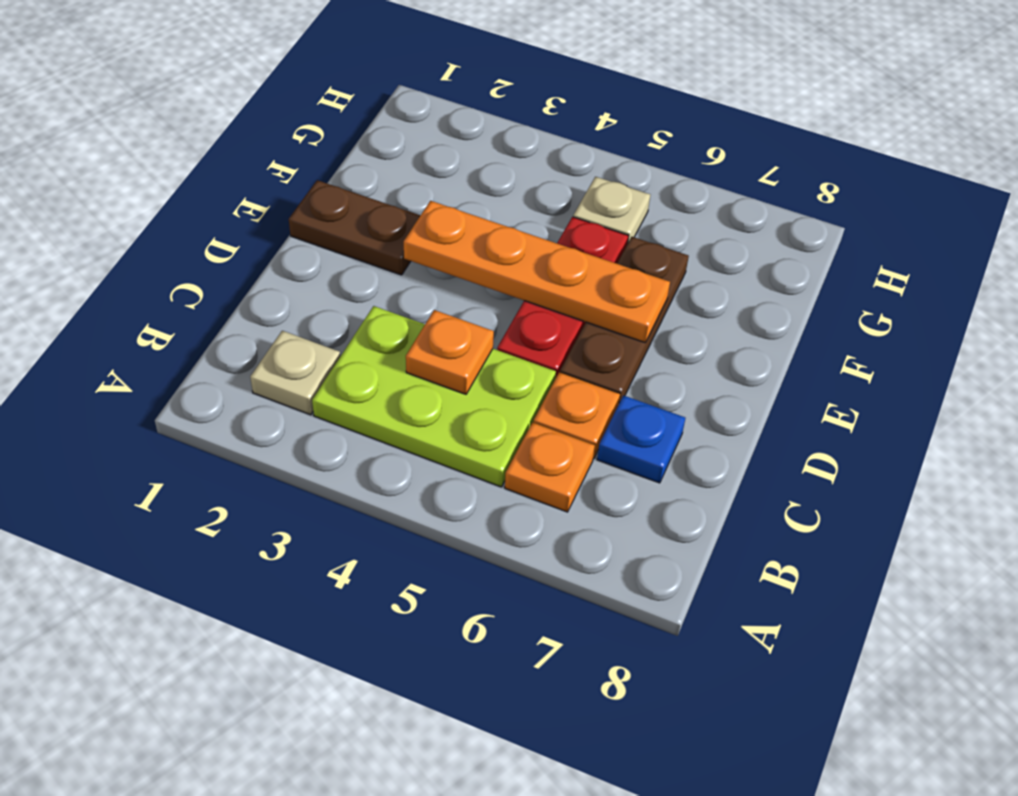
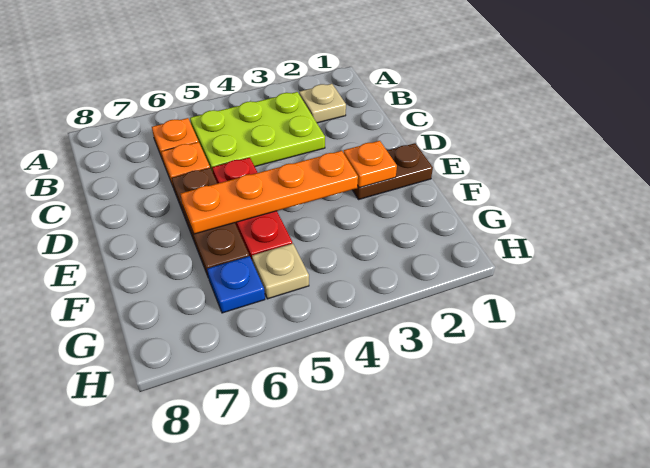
orange plate C4 level 2 -> orange plate E2 level 2
blue plate C7 level 1 -> blue plate G6 level 1

